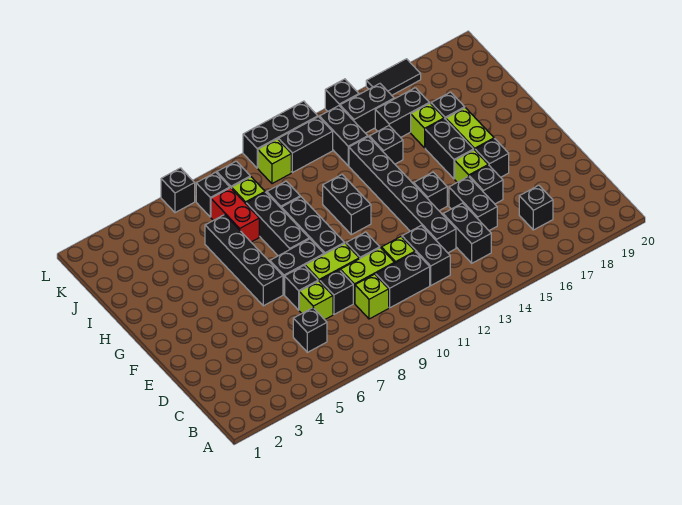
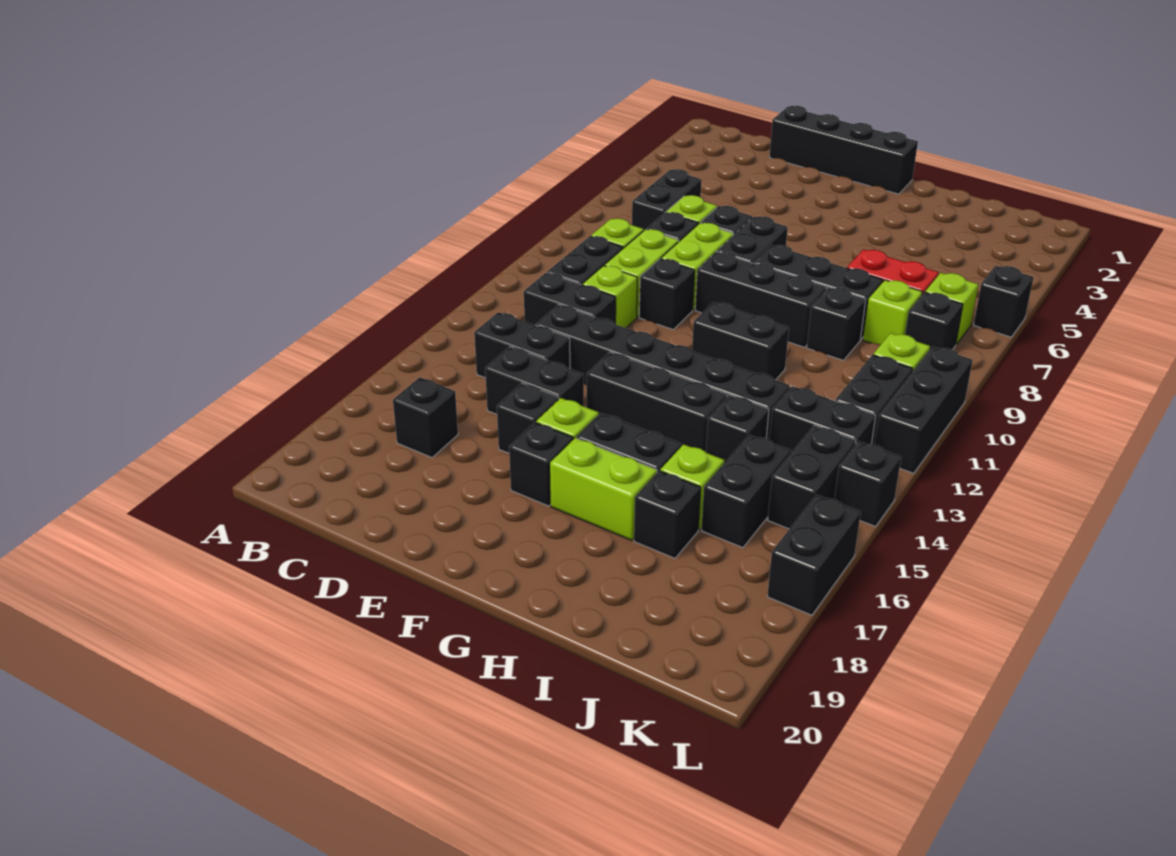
black brick C6 level 1 -> black brick C6:C7 level 1
black brick F6:I6 level 1 -> black brick D1:G1 level 1
black brick F14 level 1 -> black brick F14:H14 level 1
black brick K7 level 1 -> lime brick K7 level 1
black tile L16:L17 level 1 -> black brick L16:L17 level 1

